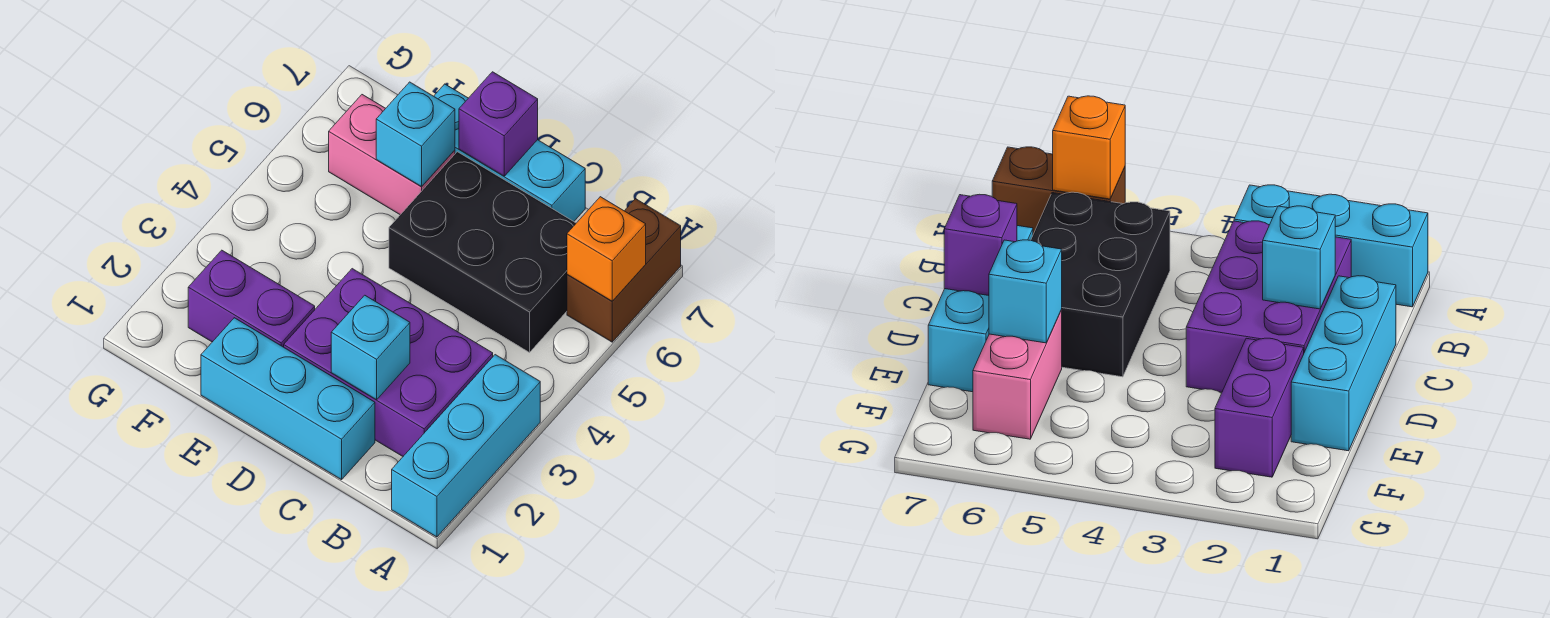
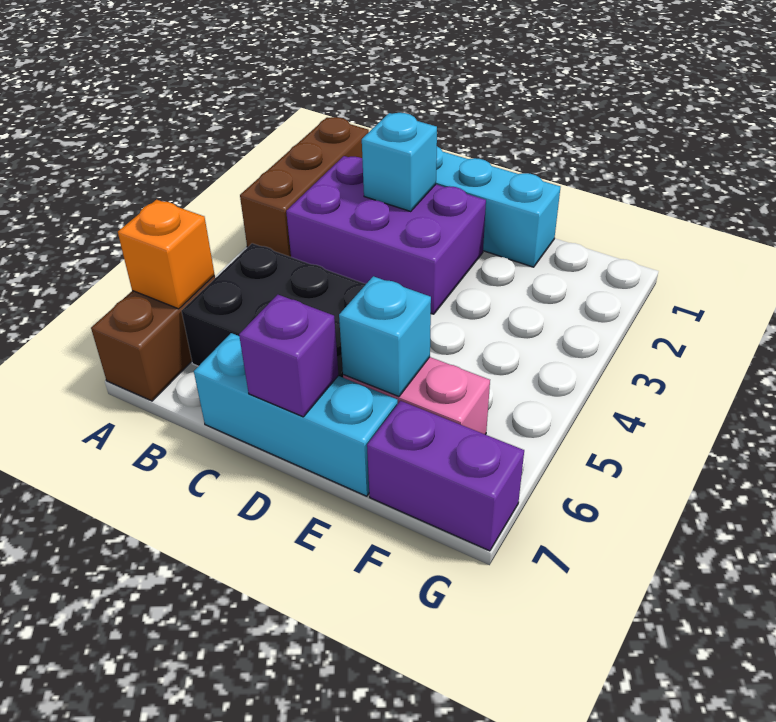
cyan brick A1:A3 level 1 -> brown brick A1:A3 level 1
purple brick E2:F2 level 1 -> purple brick F7:G7 level 1

